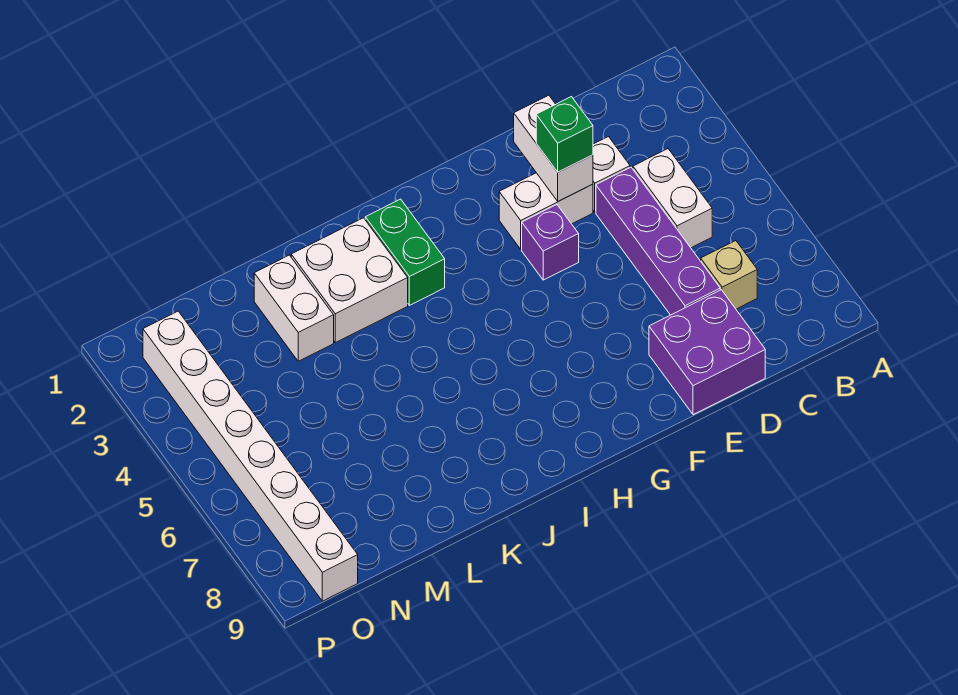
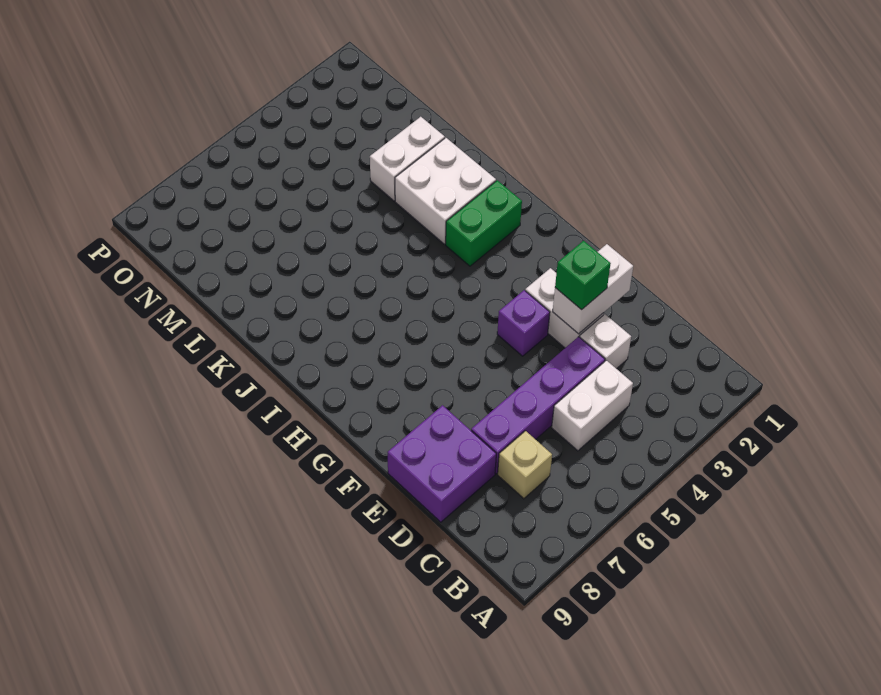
white brick O2:O9 level 1 -> none

